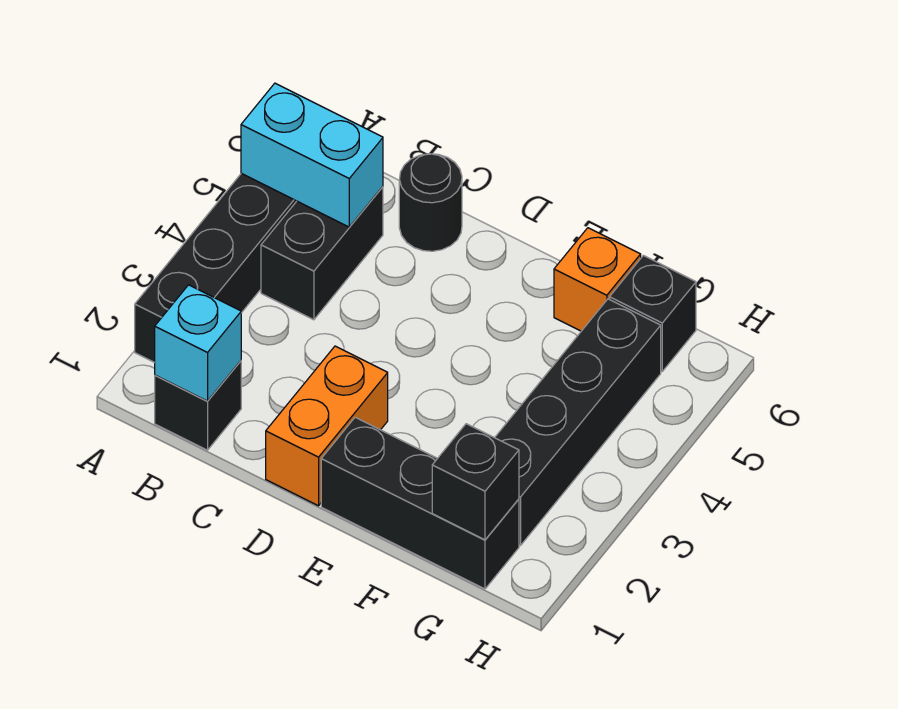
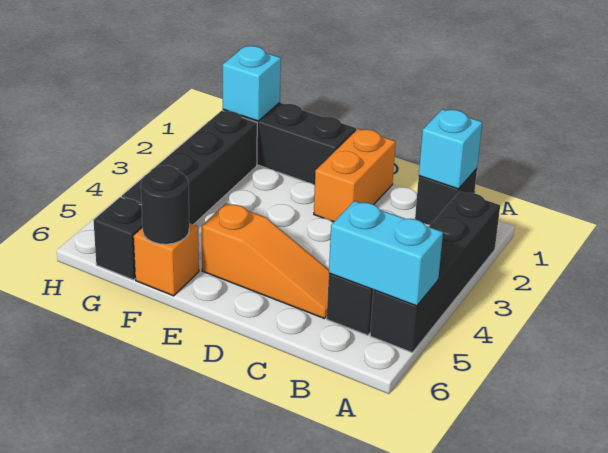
none -> orange slope C5:E5 level 1 top E
black round brick C6 level 1 -> black round brick F6 level 2
black brick G1 level 2 -> cyan brick G1 level 2

